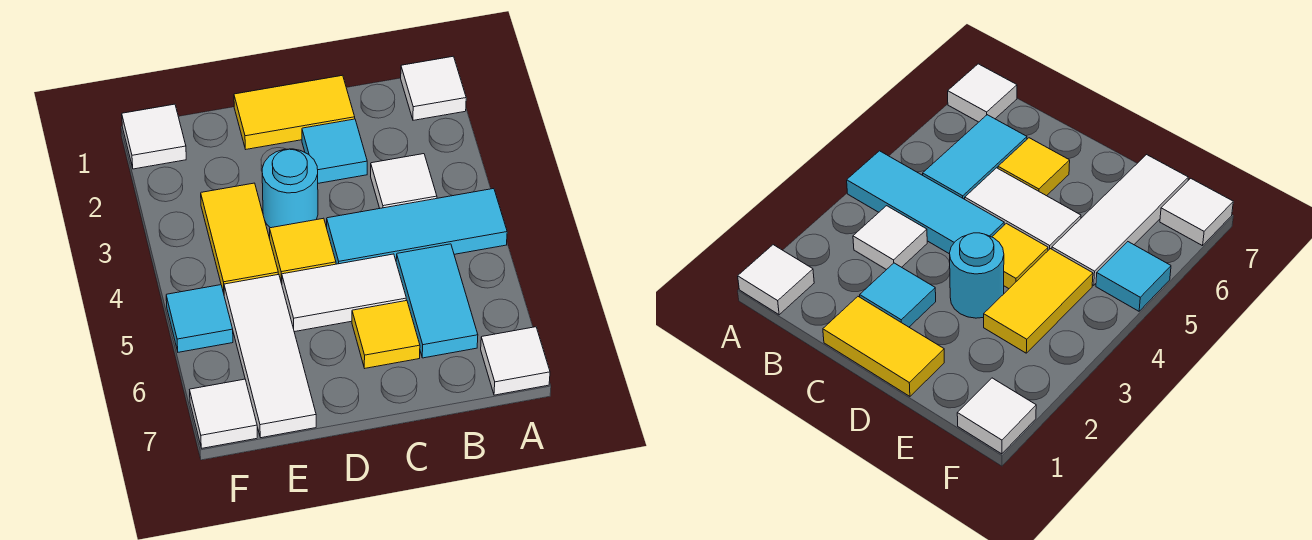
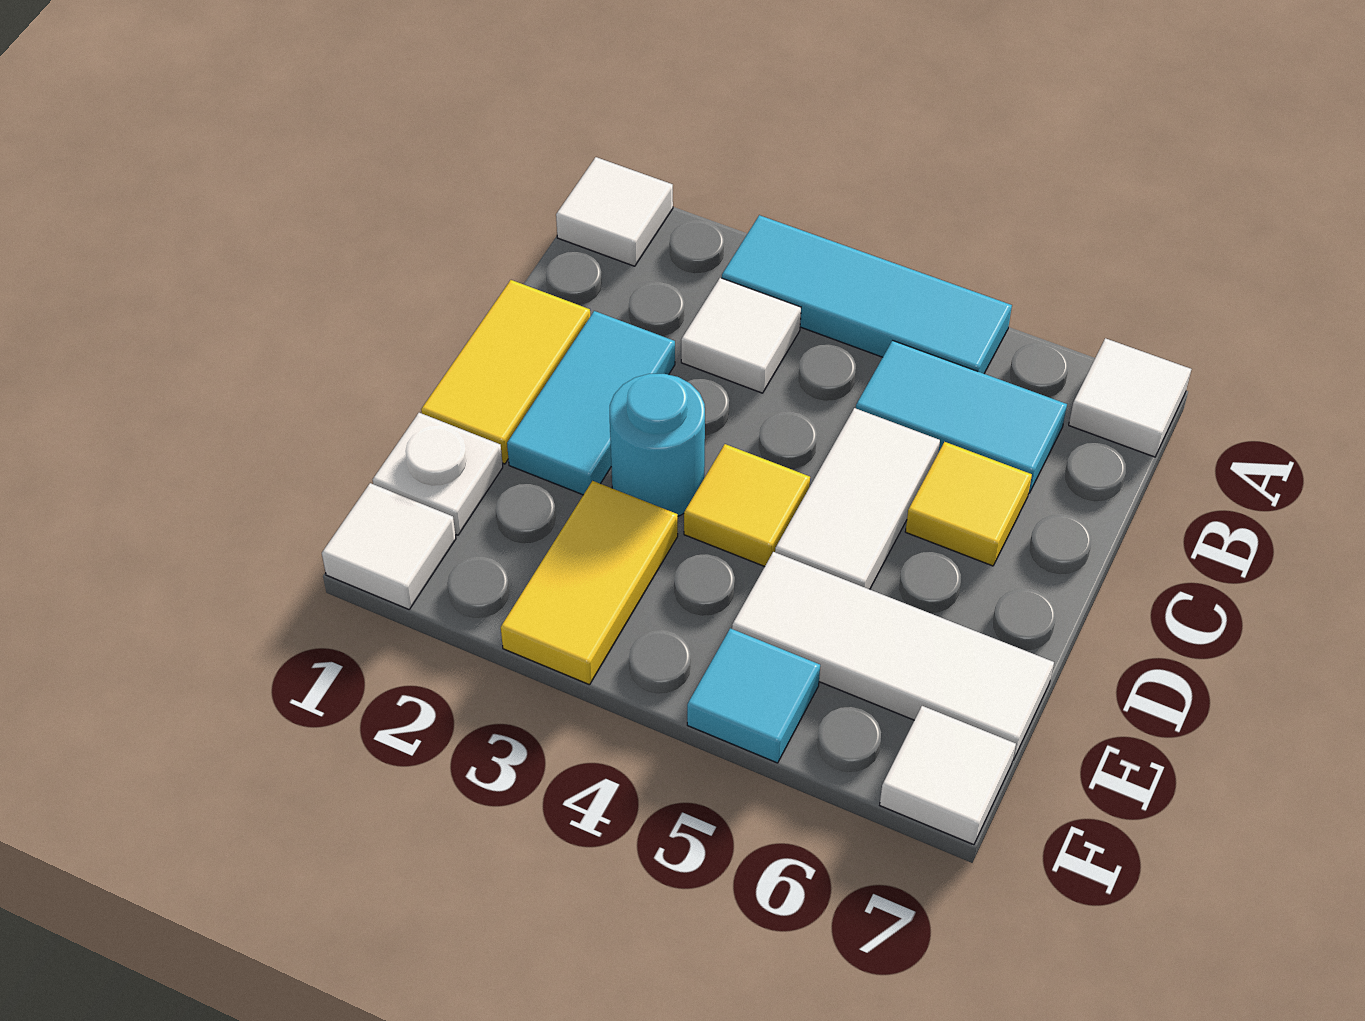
cyan tile A4:C4 level 1 -> cyan tile A3:A5 level 1
cyan tile C2 level 1 -> cyan tile C2:D2 level 1
none -> white plate E1 level 1
yellow tile E3:E4 level 1 -> yellow tile E3:F3 level 1

